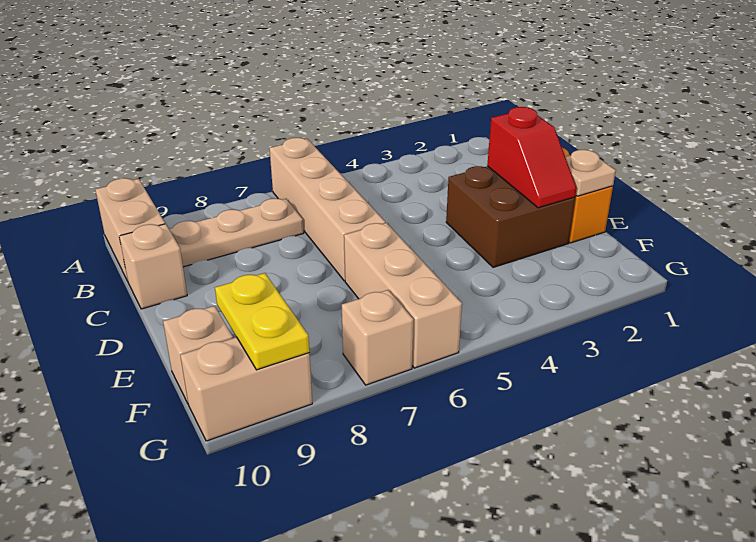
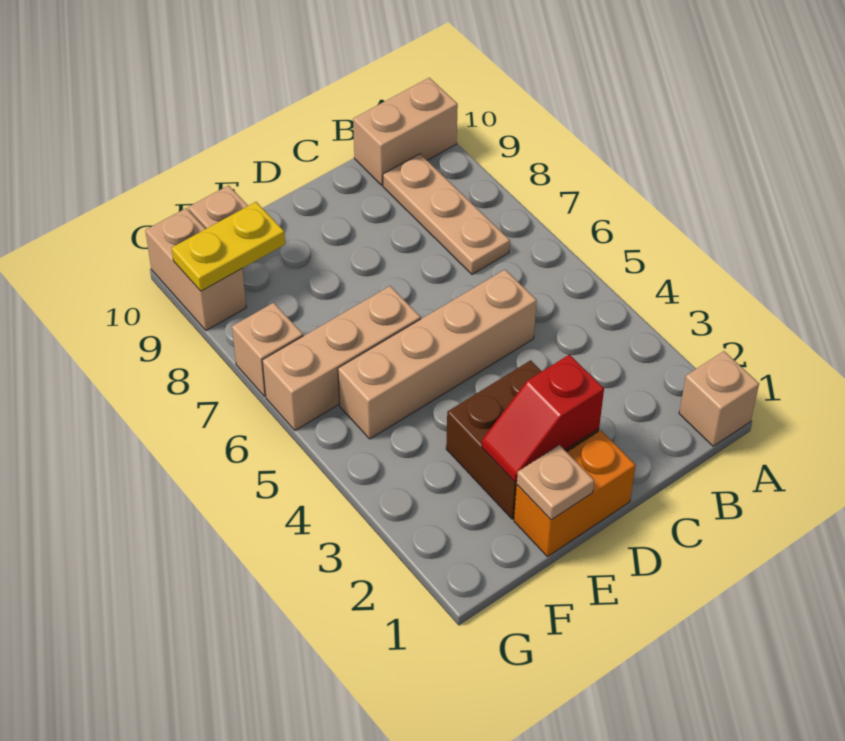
tan brick A6:D6 level 1 -> tan brick C5:F5 level 1
tan brick C10 level 1 -> tan brick A1 level 1

